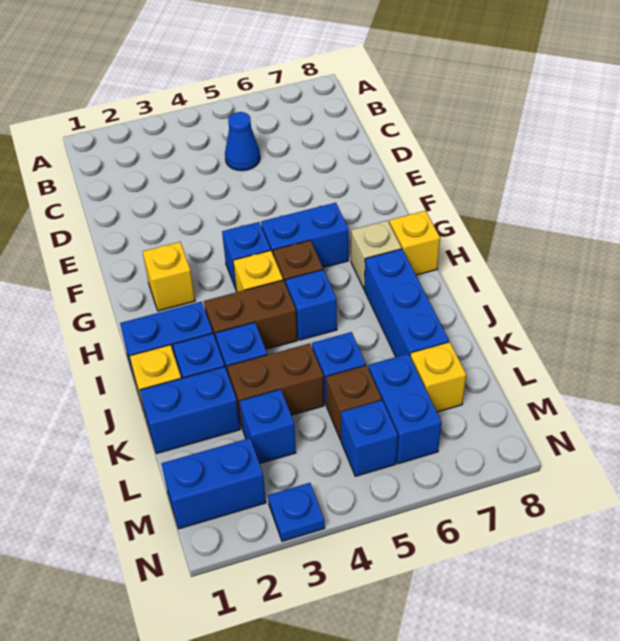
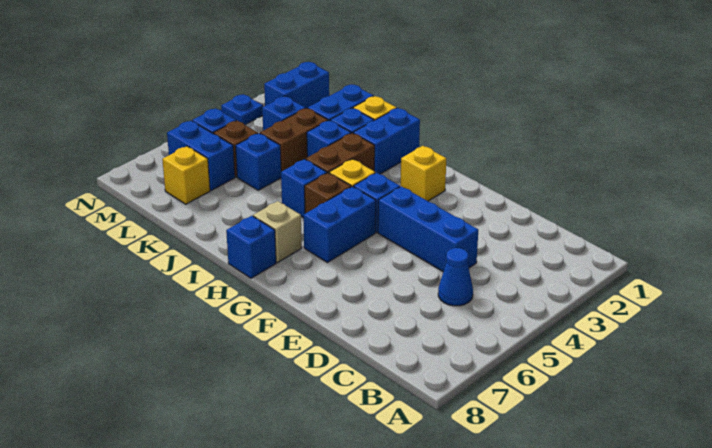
yellow brick H8 level 1 -> blue brick H8 level 1
blue brick I7:K7 level 1 -> blue brick D4:F4 level 1

